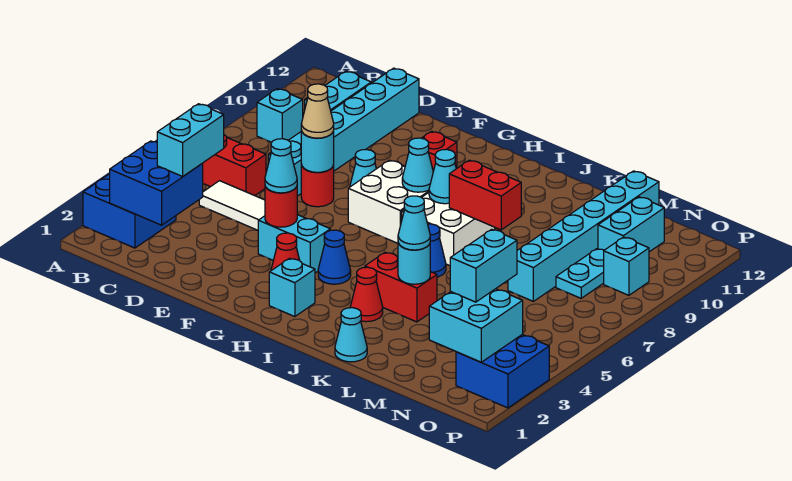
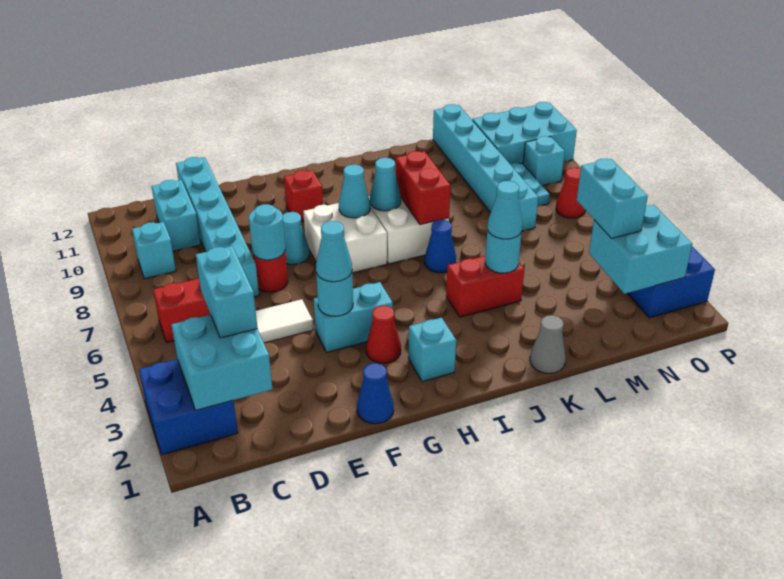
blue brick B2:C3 level 2 -> cyan brick B2:C3 level 2
tan cone E7 level 3 -> none
red round brick F4 level 2 -> cyan round brick F4 level 2
blue cone H4 level 1 -> blue cone F1 level 1
red cone J3 level 1 -> red cone O7 level 1
red brick J8:K8 level 2 -> red brick J7:J8 level 2
cyan cone K1 level 1 -> grey cone K1 level 1
cyan brick N10:N11 level 1 -> cyan brick N10:P11 level 1

